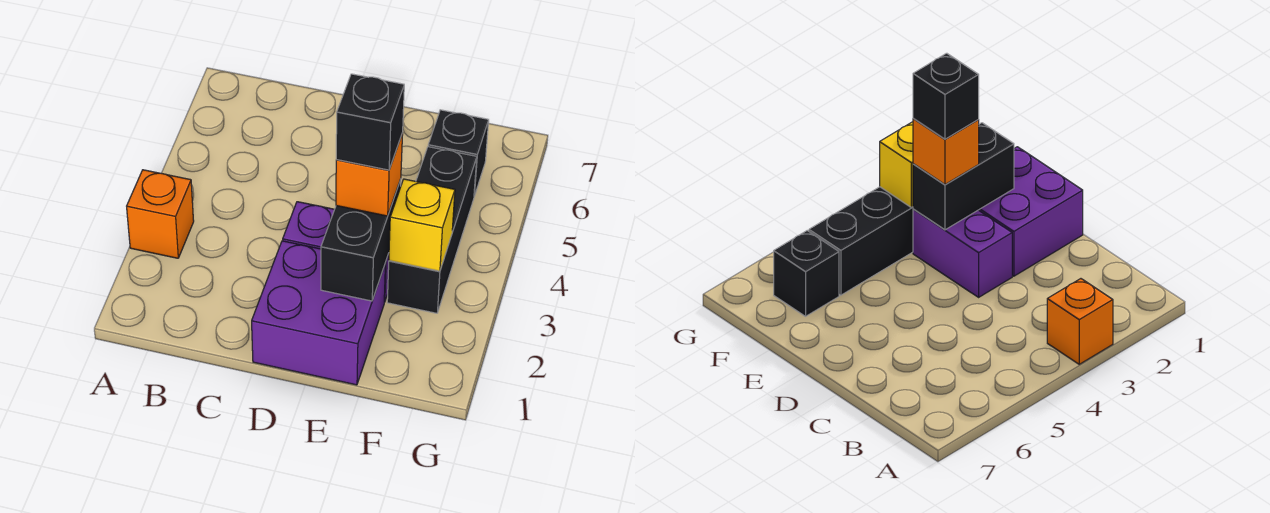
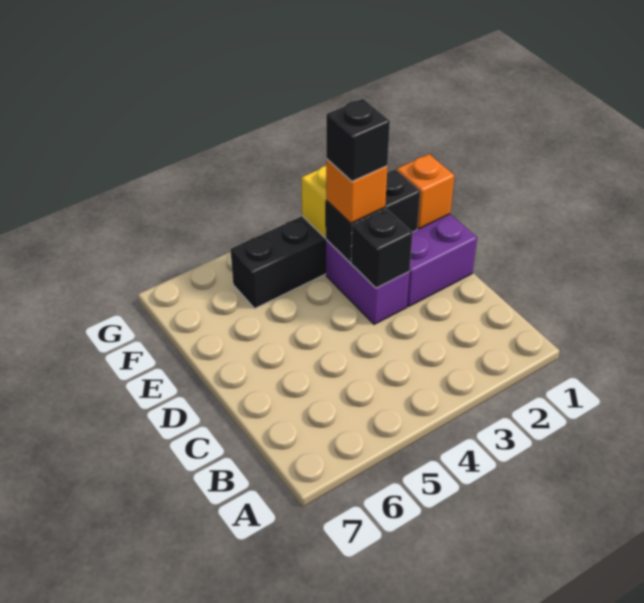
orange brick A3 level 1 -> orange brick E1 level 2
black brick F6 level 1 -> black brick D3 level 2

